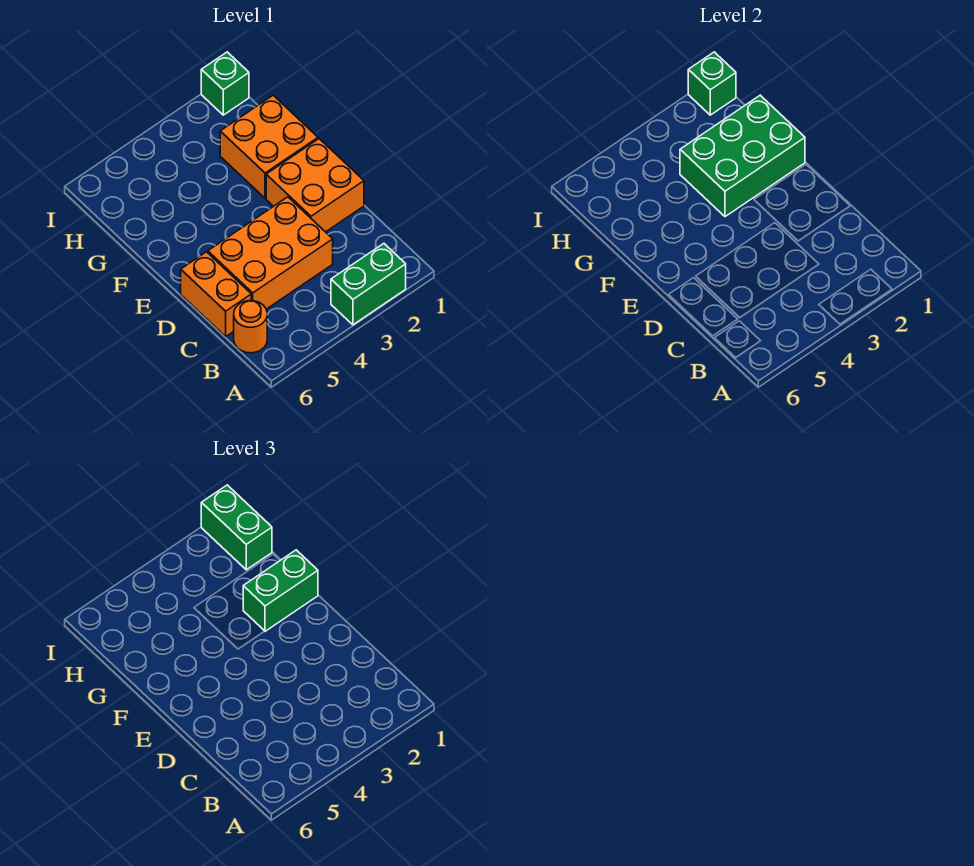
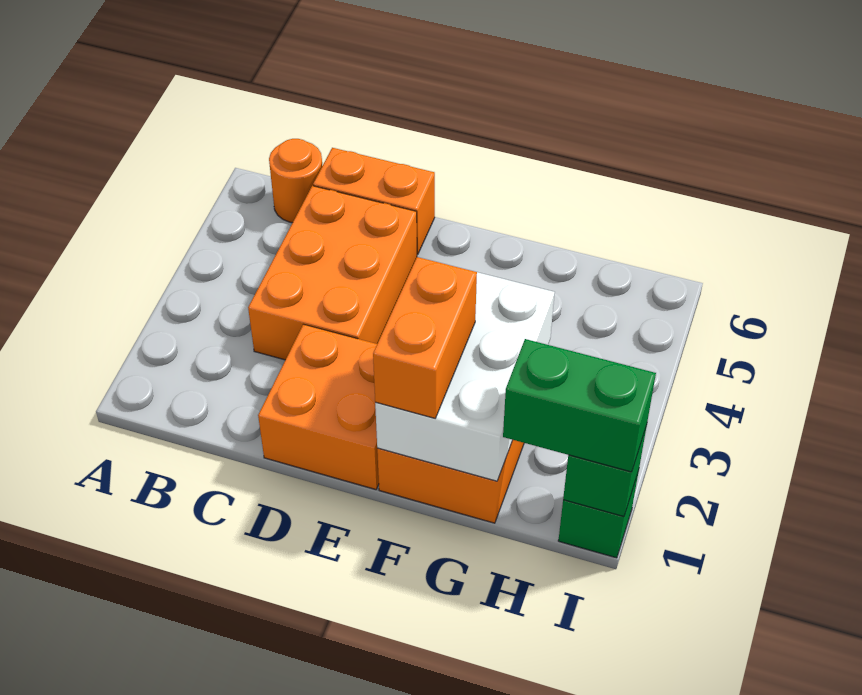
green brick A2:A3 level 1 -> none
green brick F1:G3 level 2 -> white brick F1:G3 level 2
green brick F1:F2 level 3 -> orange brick F1:F2 level 3

